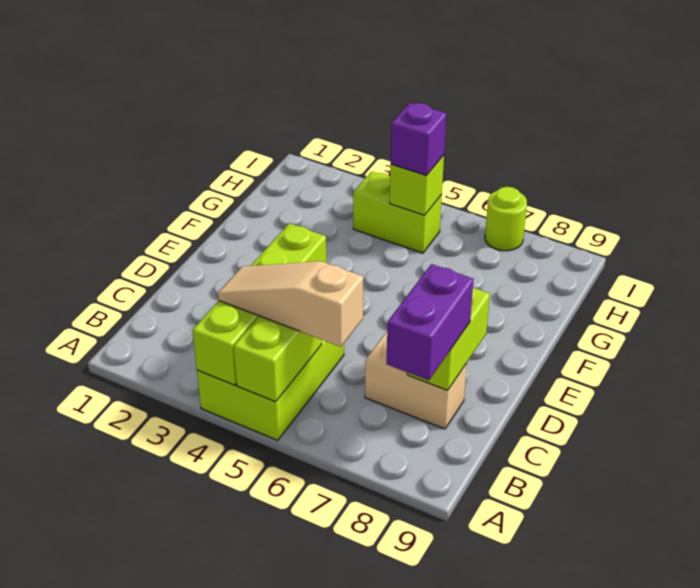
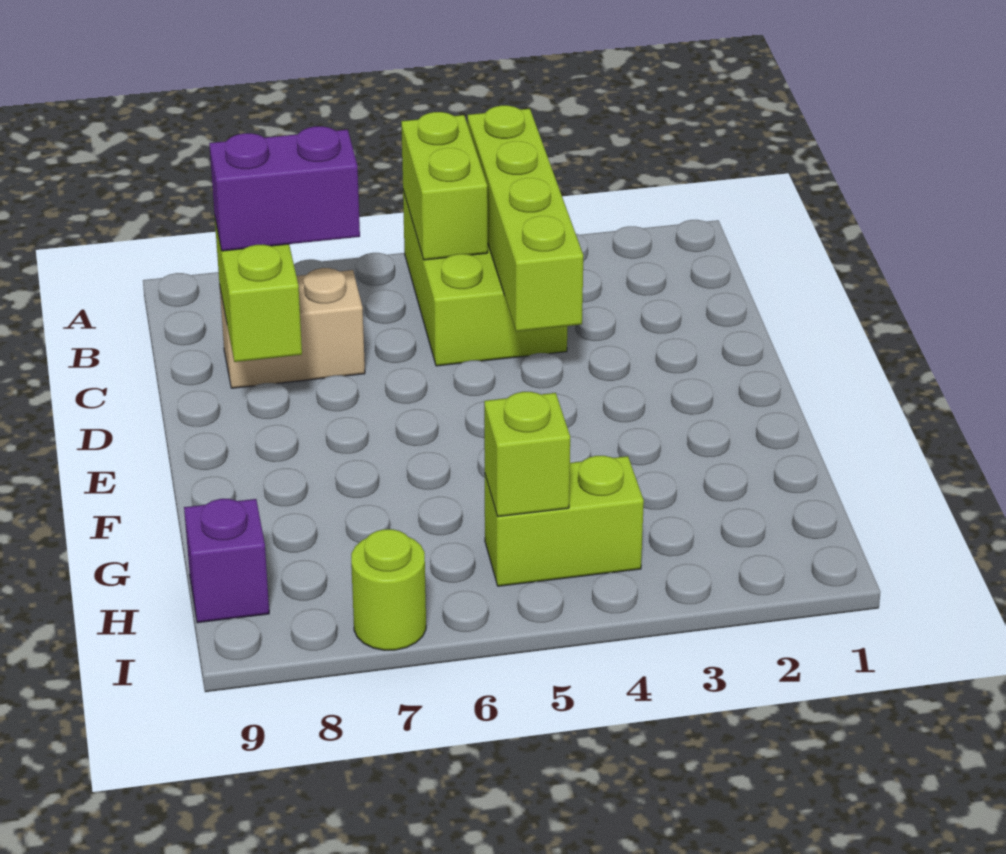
tan slope B4:B6 level 3 top 6 -> none
purple brick B8:C8 level 3 -> purple brick C7:C8 level 3
purple brick H5 level 3 -> purple brick H9 level 1

